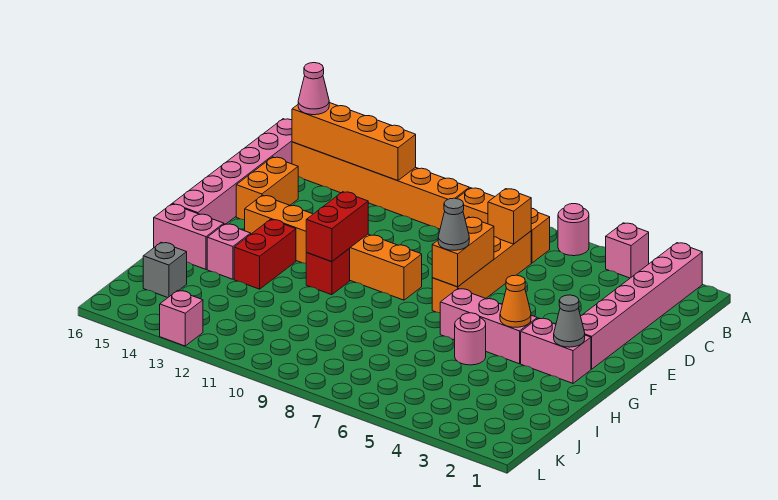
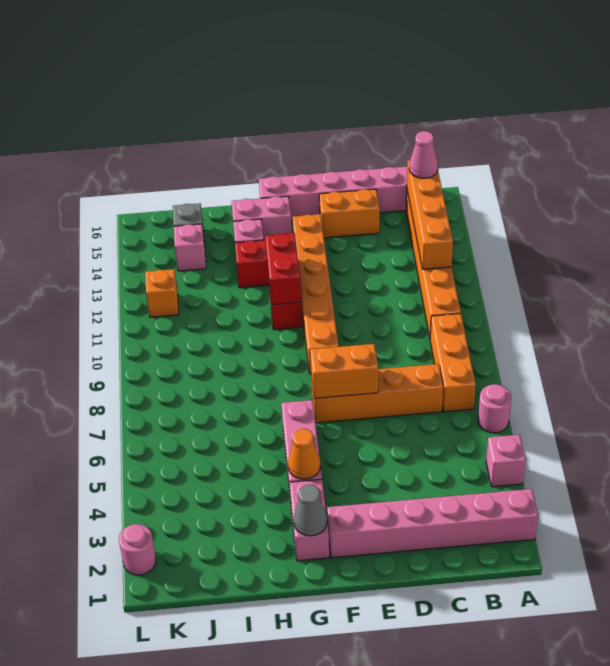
orange brick C7 level 2 -> orange brick K12 level 1
grey cone F7 level 3 -> none
red brick F11:G11 level 2 -> red brick G11:G12 level 2
pink round brick H5 level 1 -> pink round brick L2 level 1
pink brick H15:H16 level 1 -> pink brick G15:H15 level 1
pink brick L13 level 1 -> pink brick J14 level 1

